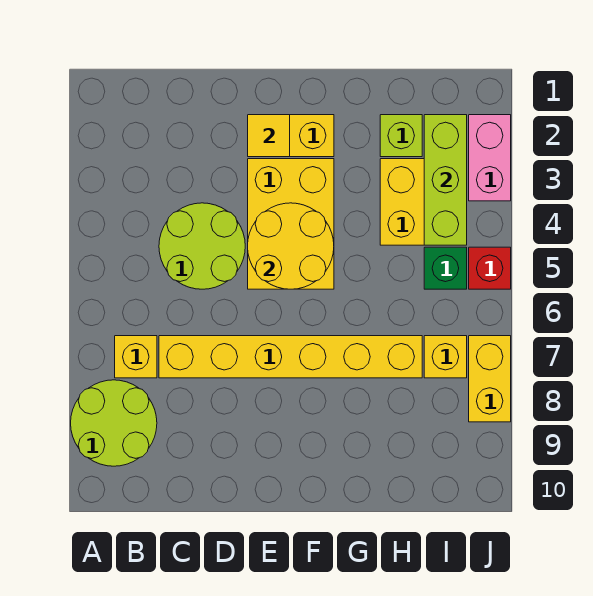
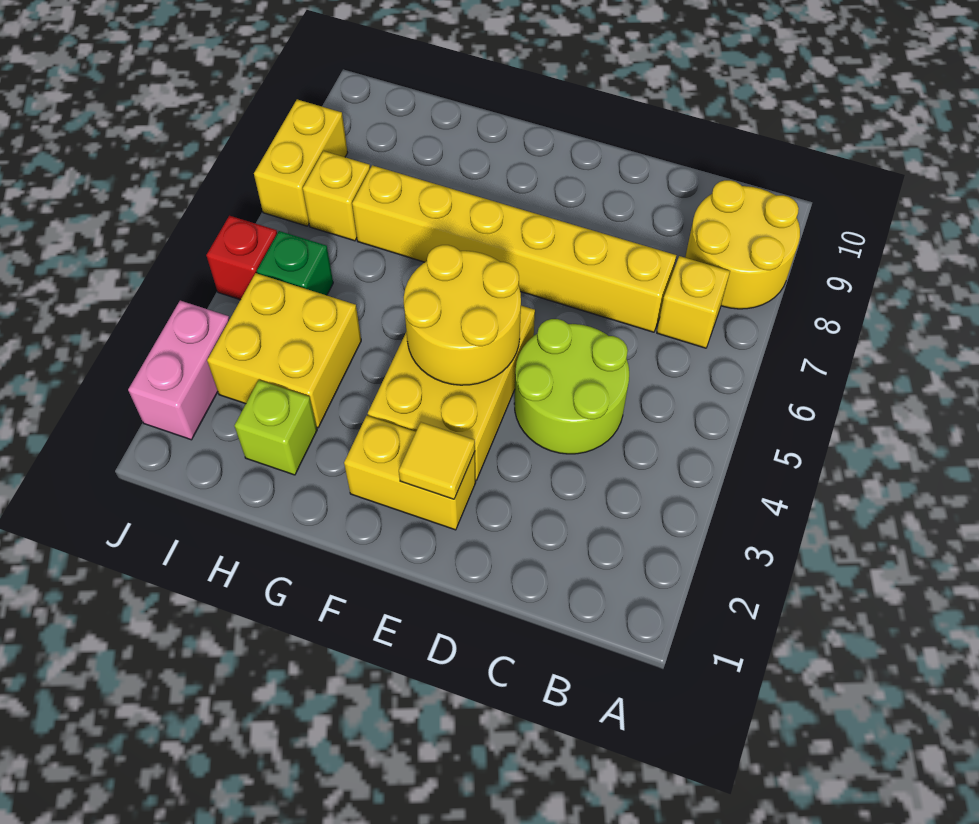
lime round brick A8:B9 level 1 -> yellow round brick A8:B9 level 1
lime brick I2:I4 level 2 -> none

